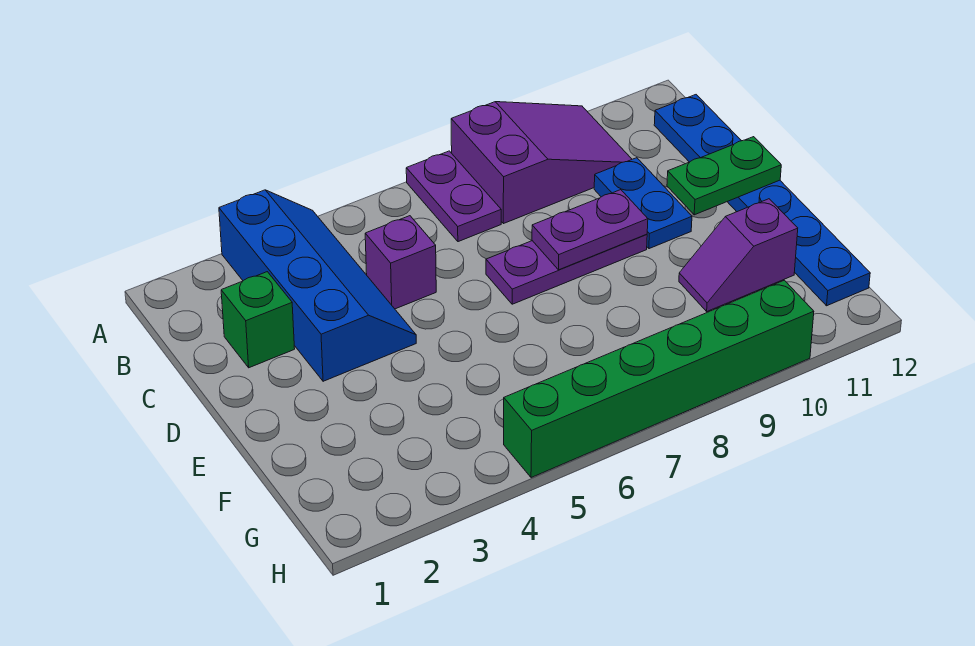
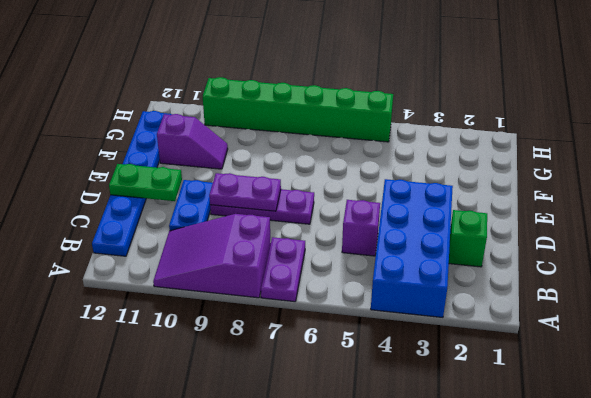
blue slope A3:D4 level 1 top 3 -> blue brick A3:D4 level 1

